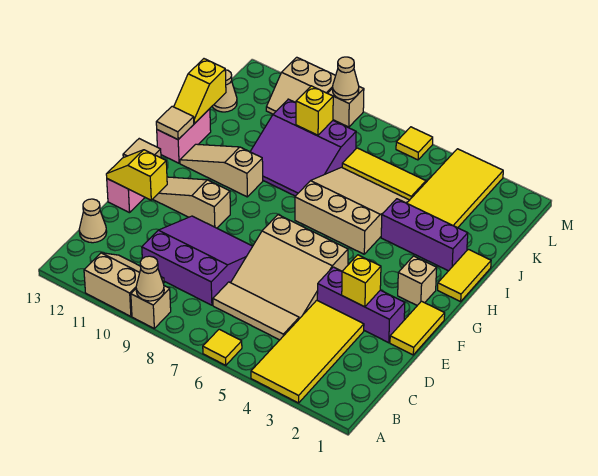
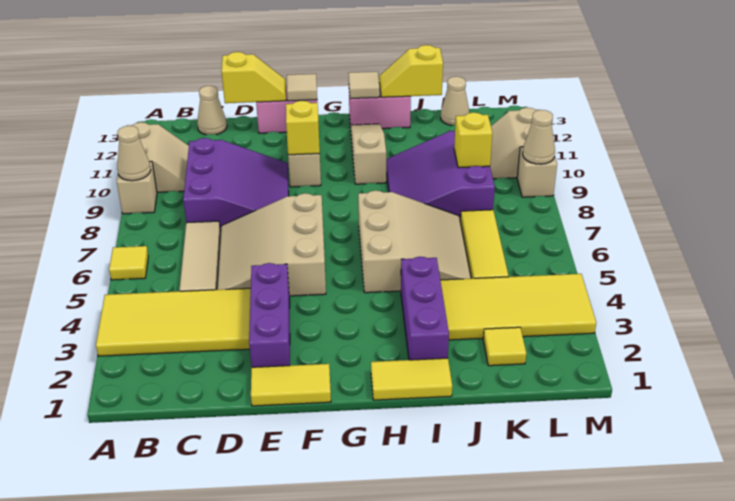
yellow brick E3 level 2 -> yellow brick F10 level 2
yellow slope E12:E13 level 2 top 12 -> yellow slope D13:E13 level 2 top D
tan brick G2 level 1 -> none
yellow tile M6 level 1 -> yellow tile K2 level 1

